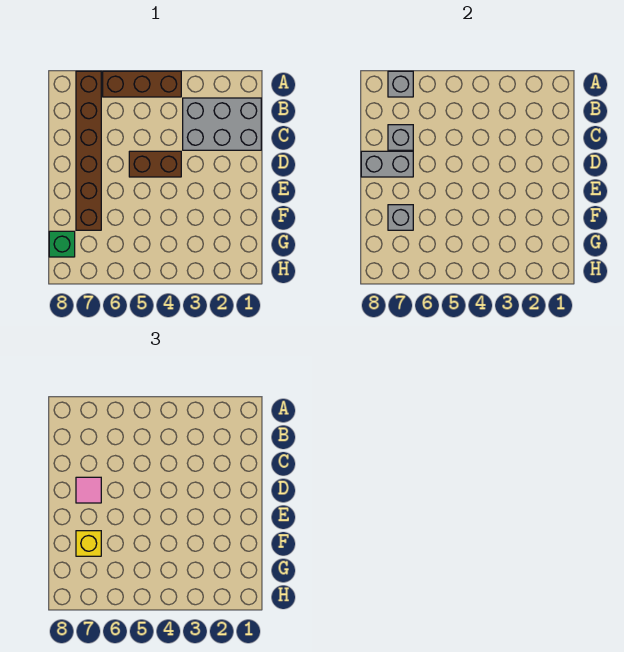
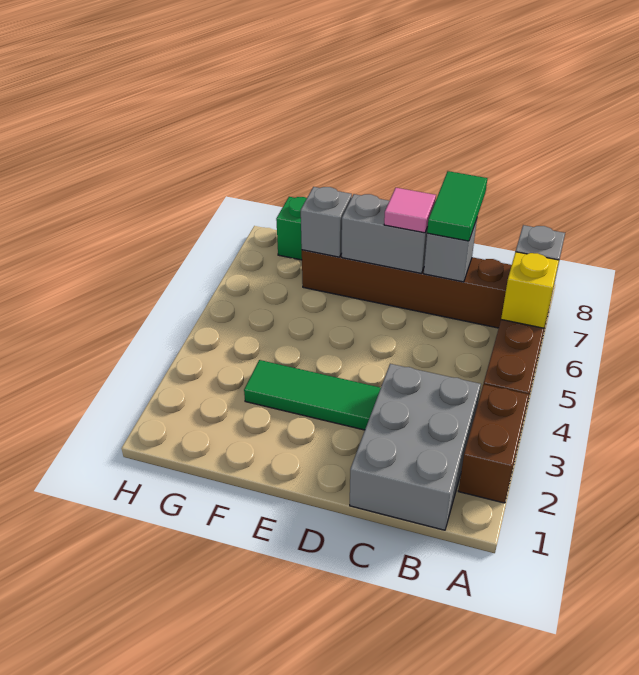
none -> green tile C7:C8 level 3
none -> green tile D3:F3 level 1
brown brick D4:D5 level 1 -> brown brick A2:A3 level 1
grey brick D7:D8 level 2 -> grey brick D7:E7 level 2
yellow brick F7 level 3 -> yellow brick A6 level 2

